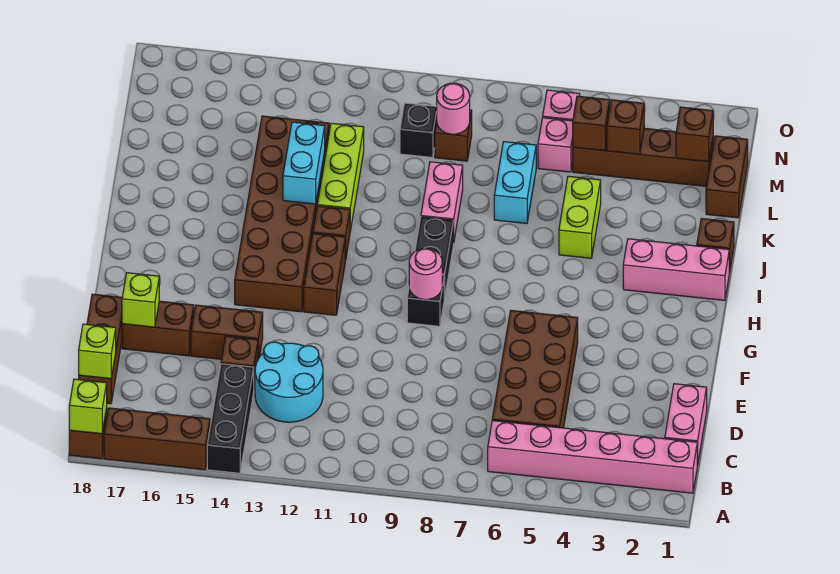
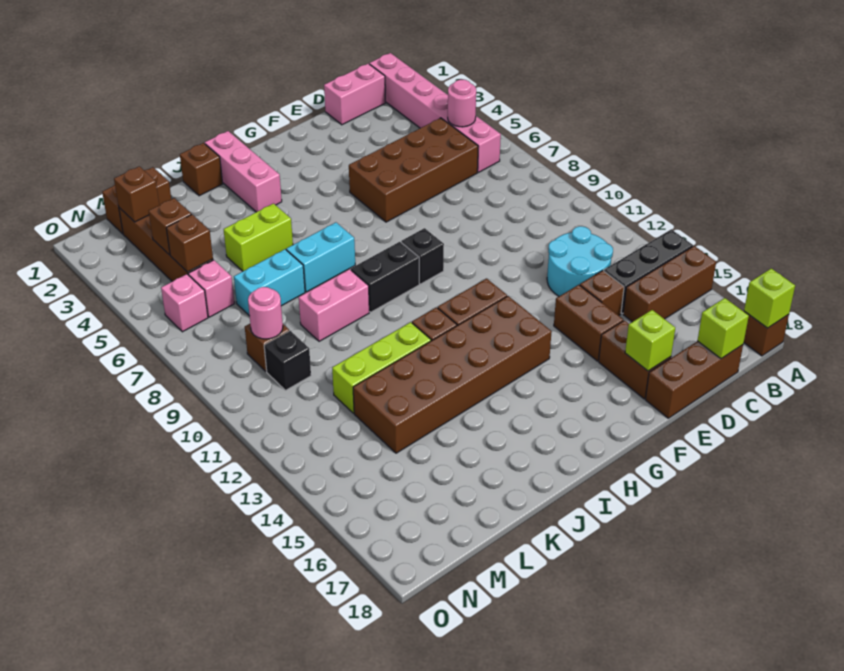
brown brick A15:A17 level 1 -> brown brick A15:C15 level 1
pink round brick G9 level 2 -> pink round brick B5 level 2
cyan brick J13:K13 level 2 -> cyan brick I7:J7 level 1

